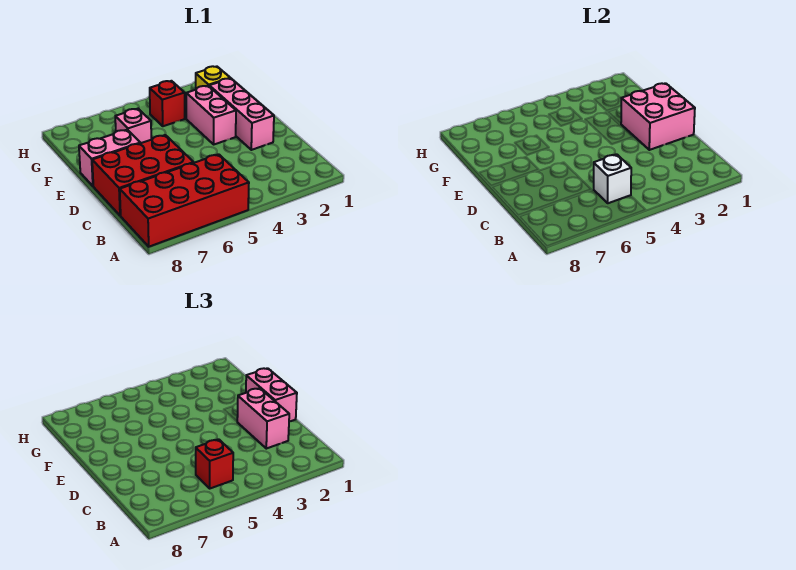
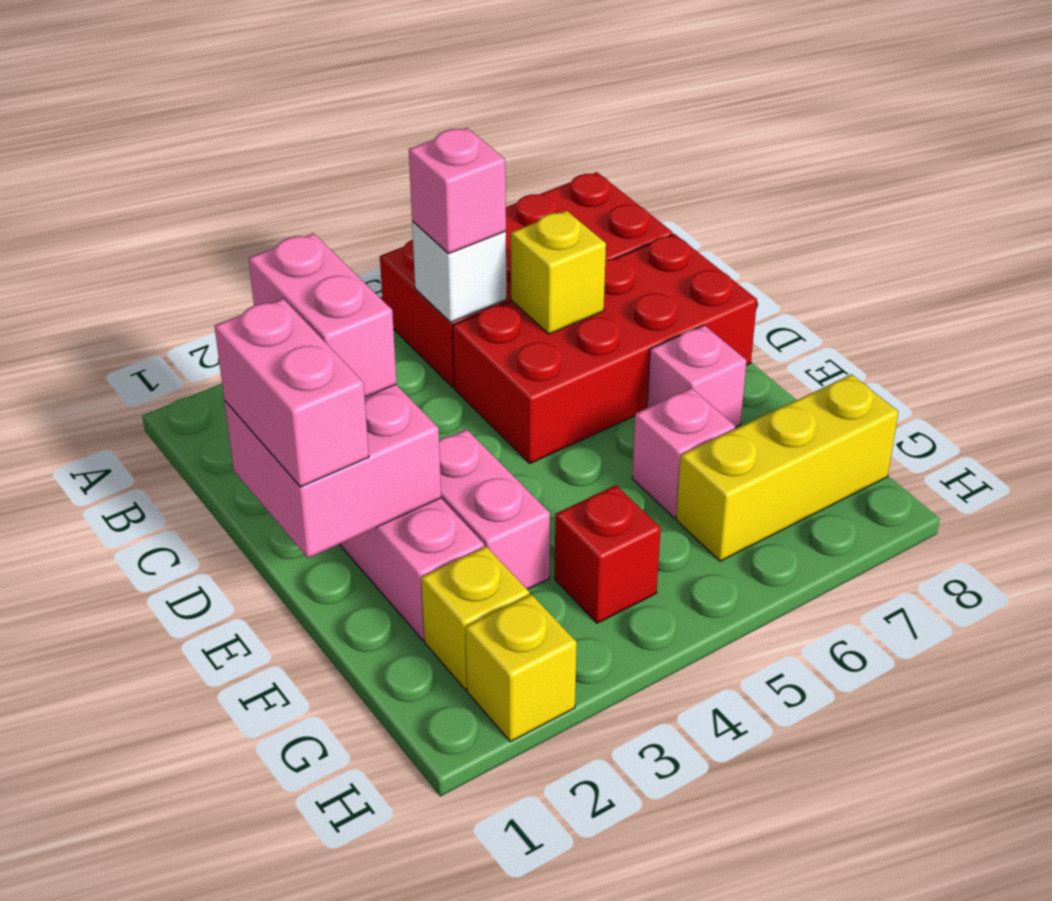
red brick B5 level 3 -> pink brick B5 level 3
red brick C6:D8 level 1 -> red brick C5:D8 level 1
none -> yellow brick C6 level 2
pink brick E7:E8 level 1 -> pink brick E7 level 1
none -> yellow brick G6:G8 level 1
none -> yellow brick H2 level 1

